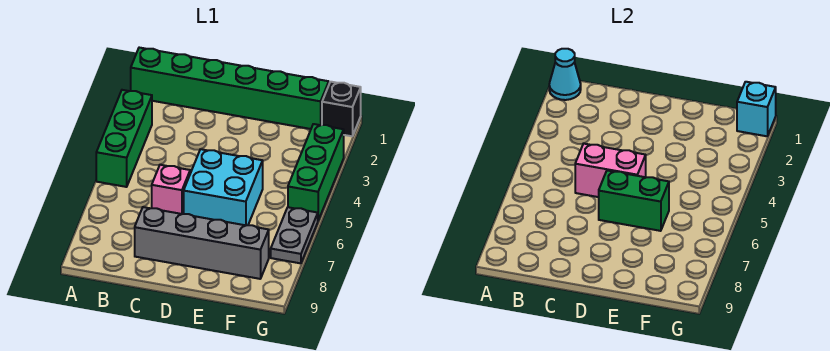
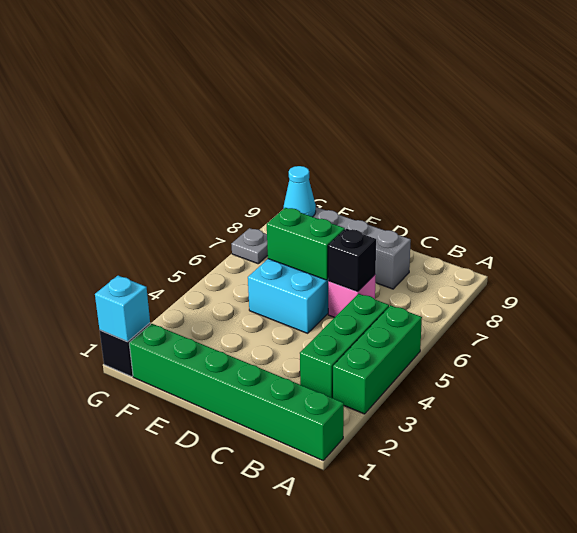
cyan cone A1 level 2 -> cyan cone F8 level 2
pink brick C5:D5 level 2 -> none
none -> black brick C6 level 2
green brick G3:G5 level 1 -> green brick B3:B5 level 1
grey plate G6:G7 level 1 -> grey plate G7 level 1

